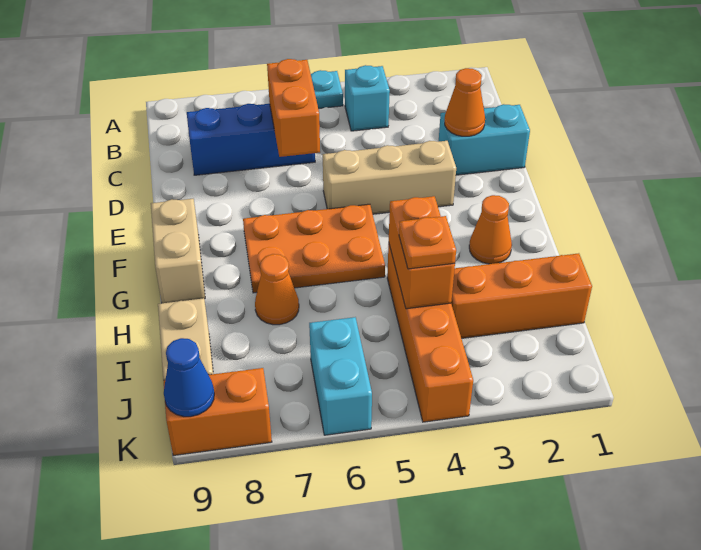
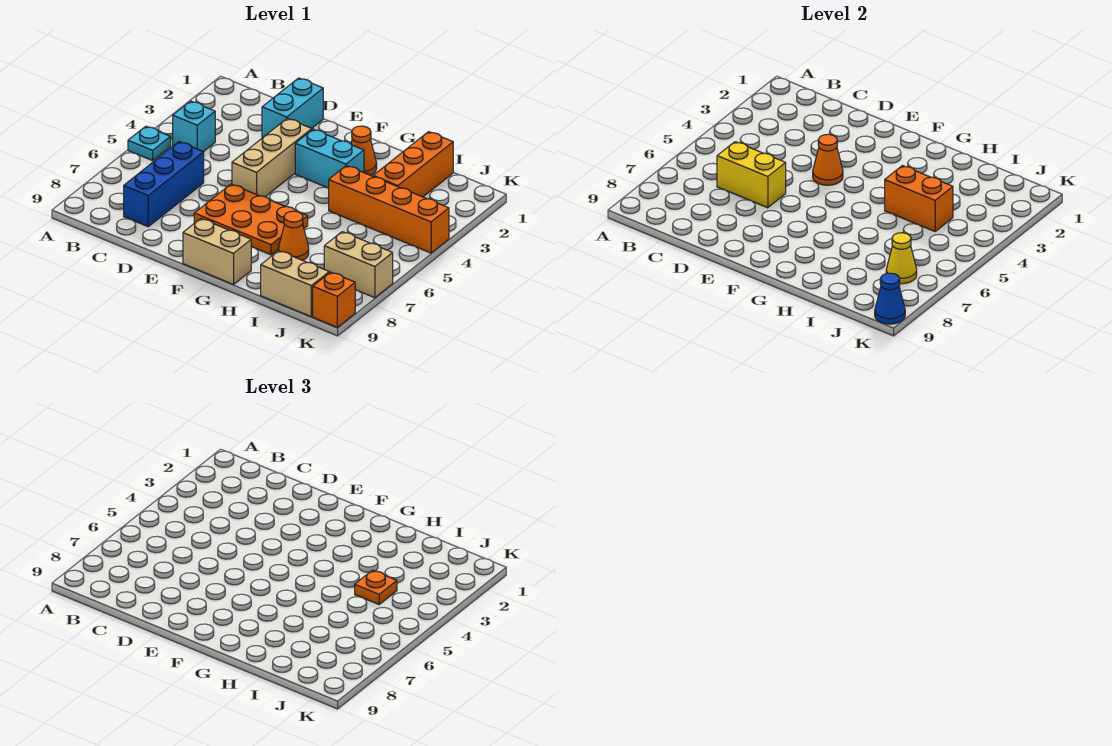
orange brick C6:D6 level 2 -> yellow brick C6:D6 level 2
orange cone D2 level 2 -> orange cone E4 level 2
orange plate F5:G7 level 1 -> orange plate E6:G7 level 1
cyan brick J6:K6 level 1 -> cyan brick F3:G3 level 1
none -> tan brick J7:K7 level 1
none -> yellow cone J7 level 2
orange brick K8:K9 level 1 -> orange brick K9 level 1

